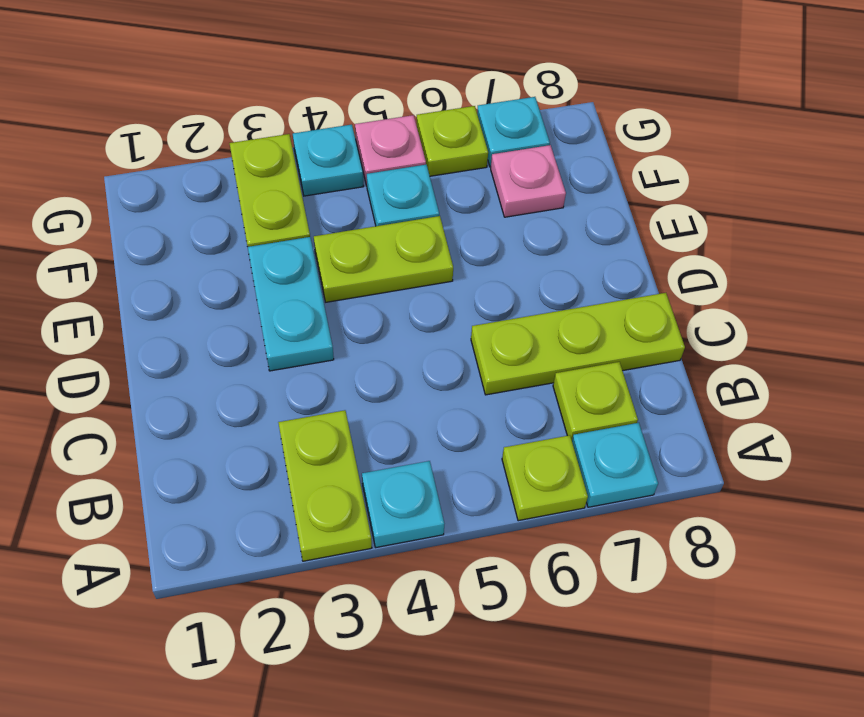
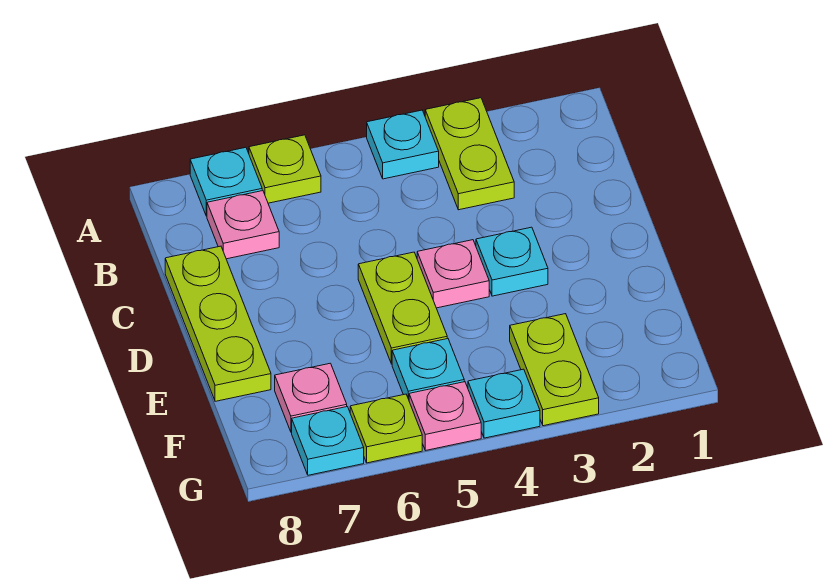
lime plate B7 level 1 -> pink plate B7 level 1
lime plate C6:C8 level 1 -> lime plate C8:E8 level 1
cyan plate D3:E3 level 1 -> cyan plate D3 level 1
none -> pink plate D4 level 1
lime plate E4:E5 level 1 -> lime plate D5:E5 level 1

